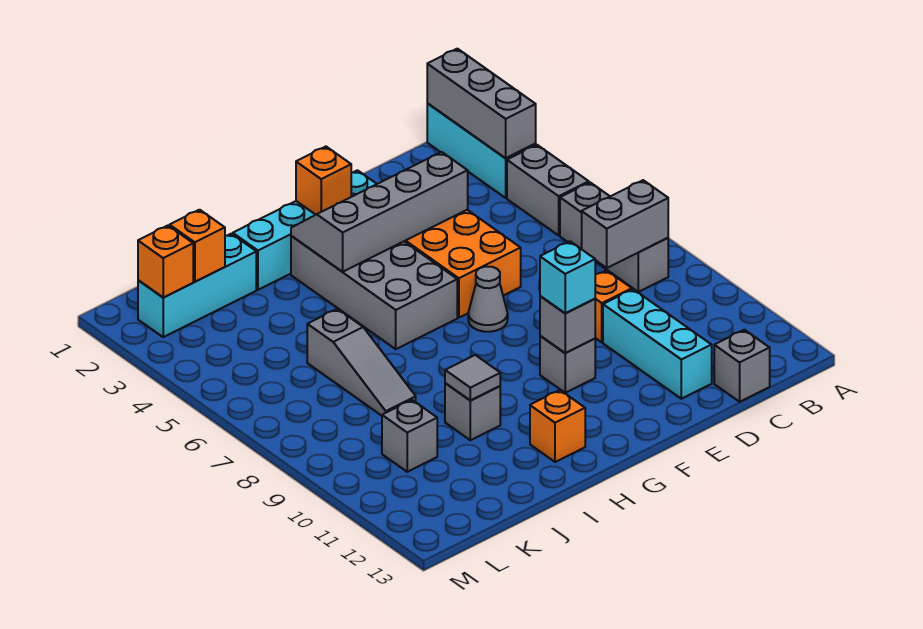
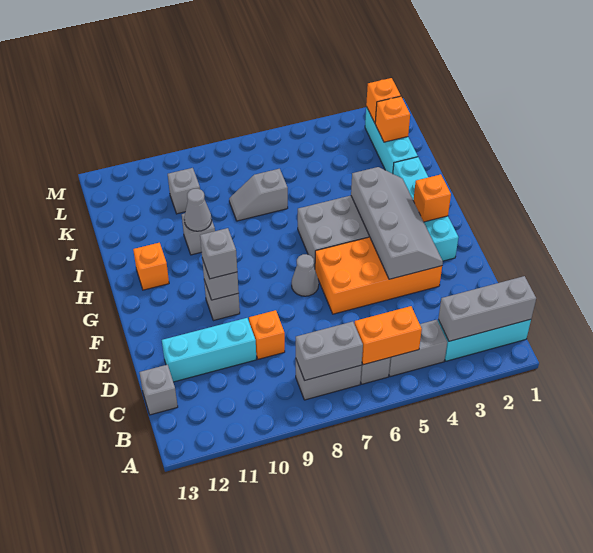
none -> orange brick B5:B6 level 2
grey brick B8:C8 level 2 -> grey brick B7:B8 level 2
cyan brick F10 level 3 -> grey brick F10 level 3
grey tile I10 level 2 -> grey cone I10 level 2
grey slope J6:J8 level 1 top 6 -> grey slope J7:J8 level 1 top 7

